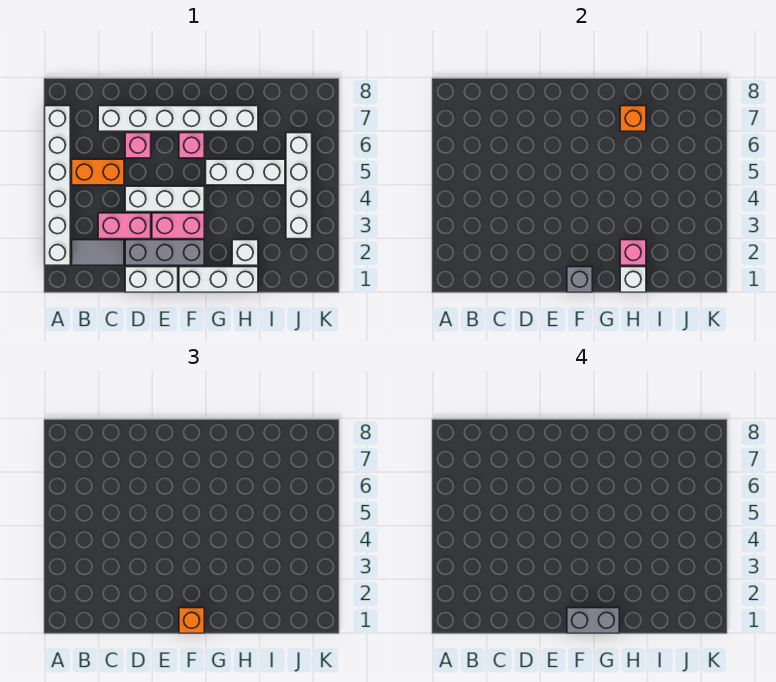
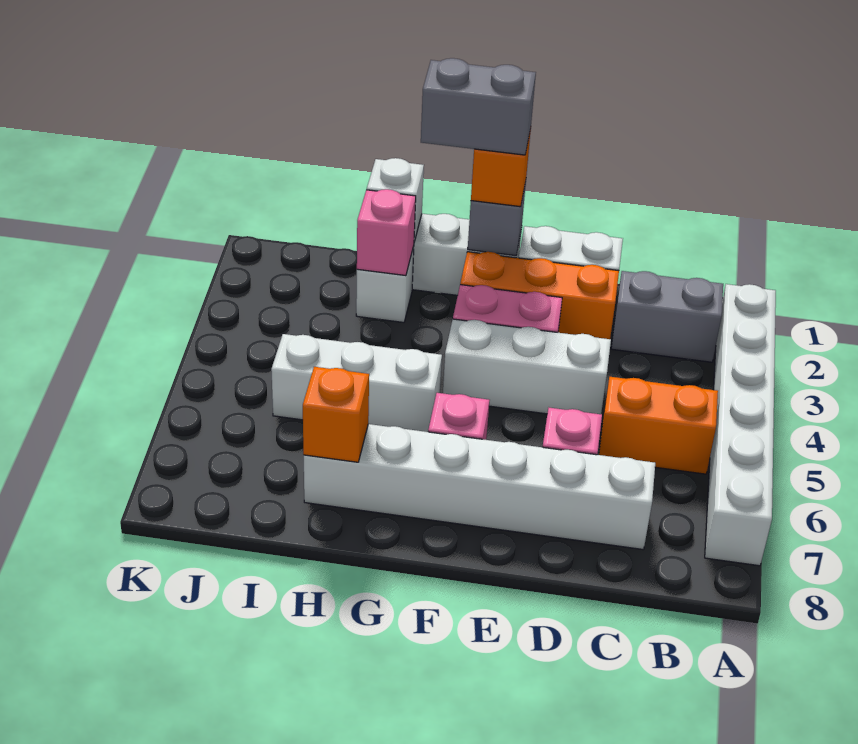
grey tile B2:C2 level 1 -> grey brick B2:C2 level 1
pink brick C3:D3 level 1 -> none
grey brick D2:F2 level 1 -> orange brick D2:F2 level 1
white brick J3:J6 level 1 -> none

